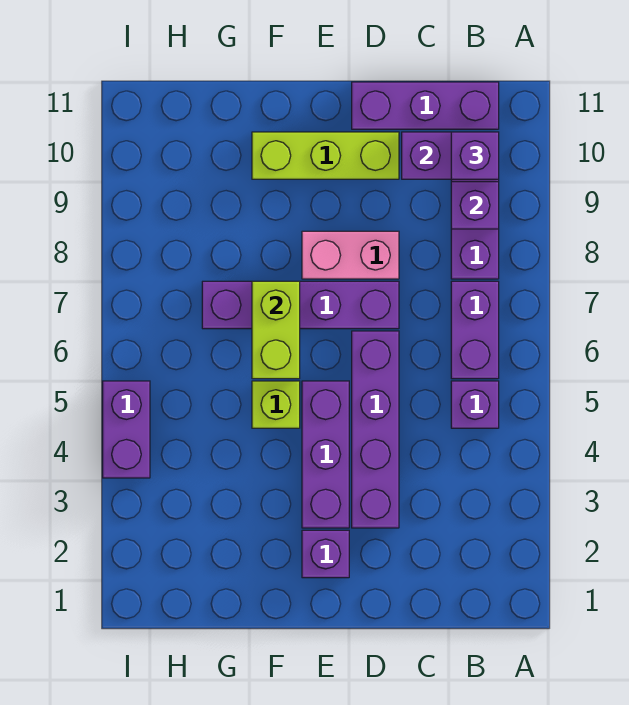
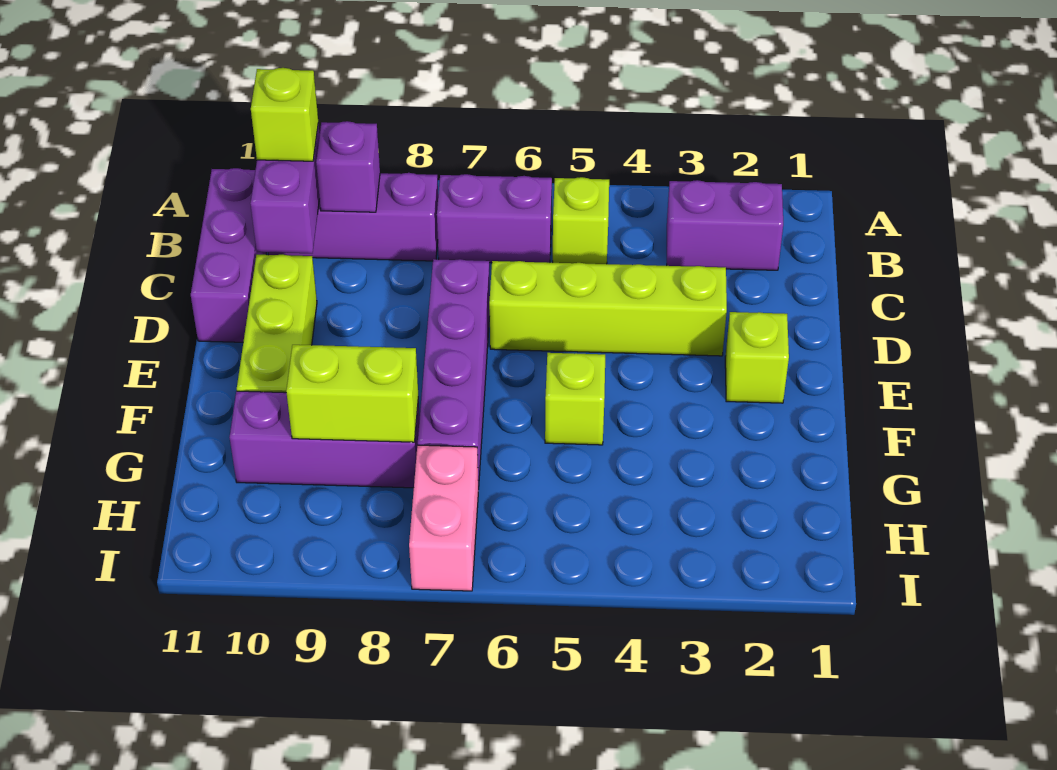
purple brick B5 level 1 -> lime brick B5 level 1
purple brick B10 level 3 -> lime brick B10 level 3
purple brick D3:D6 level 1 -> lime brick D3:D6 level 1
pink brick D8:E8 level 1 -> pink brick H7:I7 level 1
purple brick E2 level 1 -> lime brick E2 level 1
purple brick E3:E5 level 1 -> purple brick G8:G10 level 1
lime brick F6:F7 level 2 -> lime brick G8:G9 level 2
purple brick I4:I5 level 1 -> purple brick B2:B3 level 1

